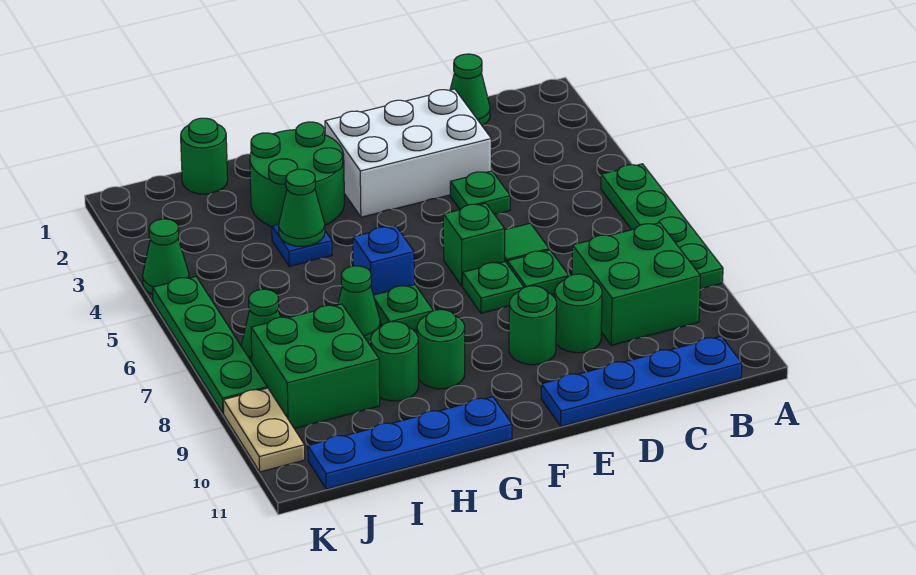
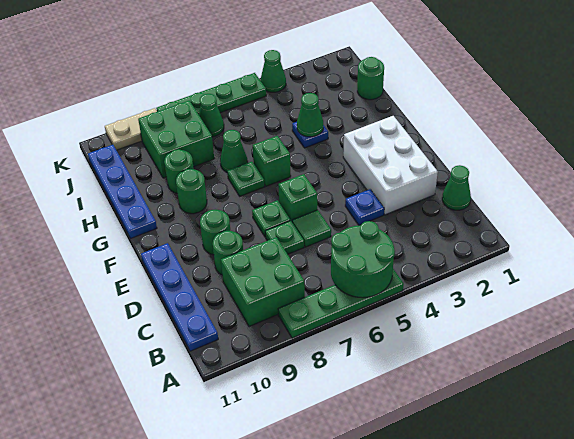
green plate D4 level 1 -> blue plate D4 level 1
green round brick G2:H3 level 1 -> green round brick A5:B6 level 2
blue brick G6 level 1 -> green brick G6 level 1

